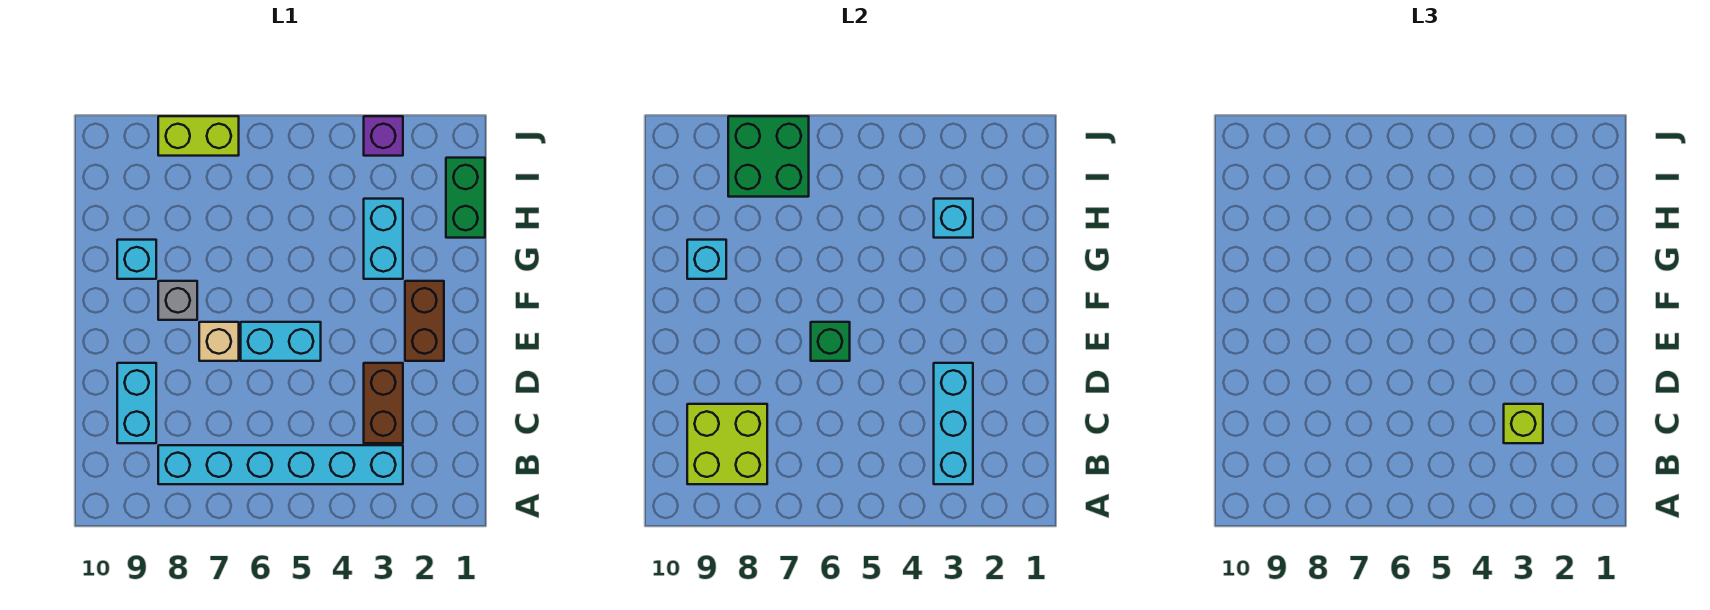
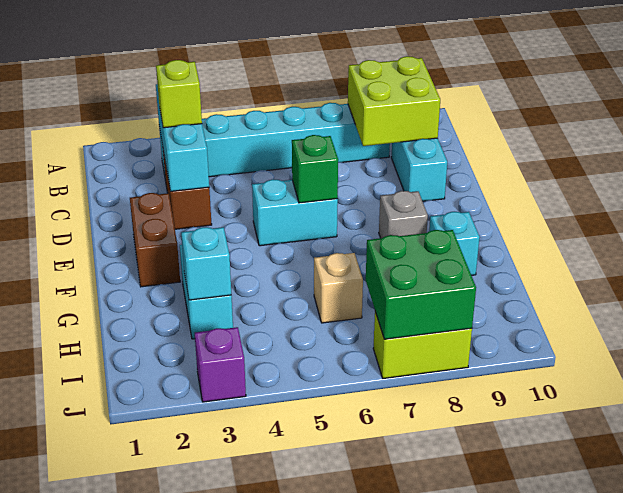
tan brick E7 level 1 -> tan brick H6 level 1
cyan brick G9 level 2 -> none
green brick H1:I1 level 1 -> none

